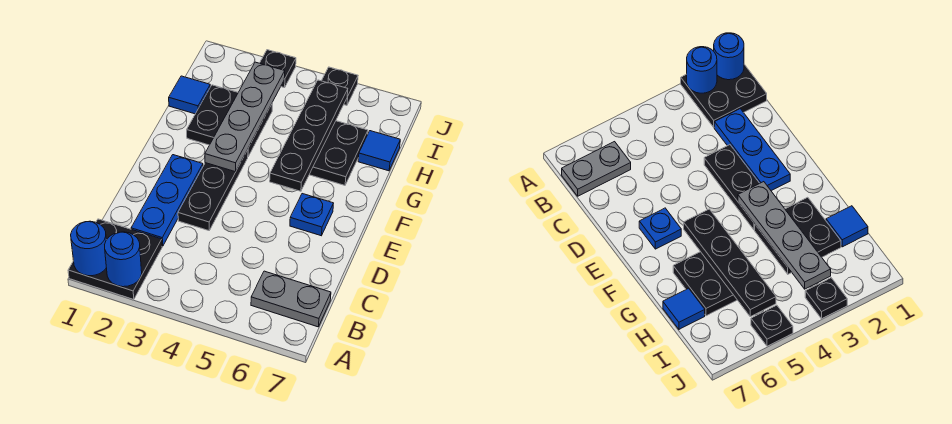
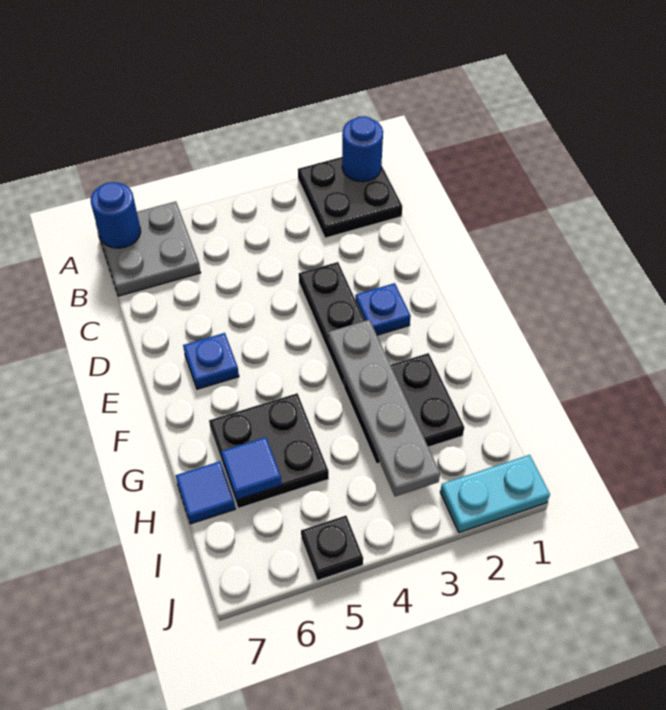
blue round brick A2 level 2 -> blue round brick A7 level 2
grey plate B6:B7 level 1 -> grey plate A6:B7 level 1
blue plate C2:E2 level 1 -> blue plate E2 level 1
black plate F5:I5 level 2 -> none
blue tile H1 level 1 -> blue tile H6 level 2
none -> cyan plate J1:J2 level 1
black plate J3 level 1 -> none

